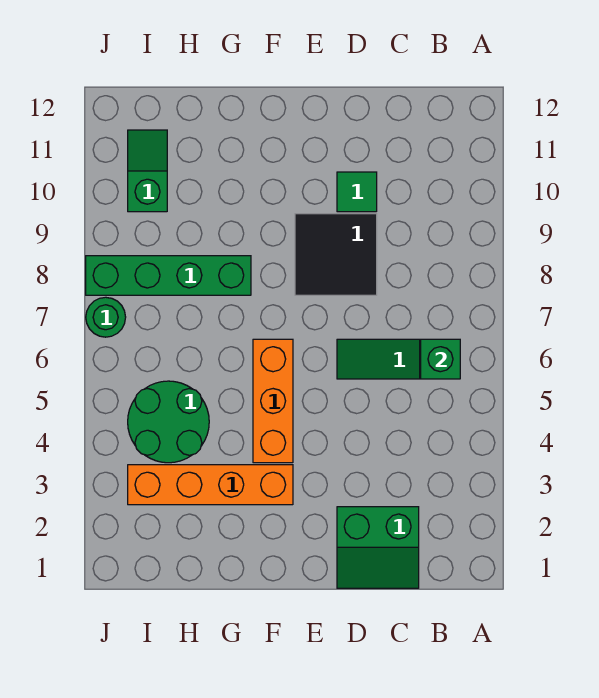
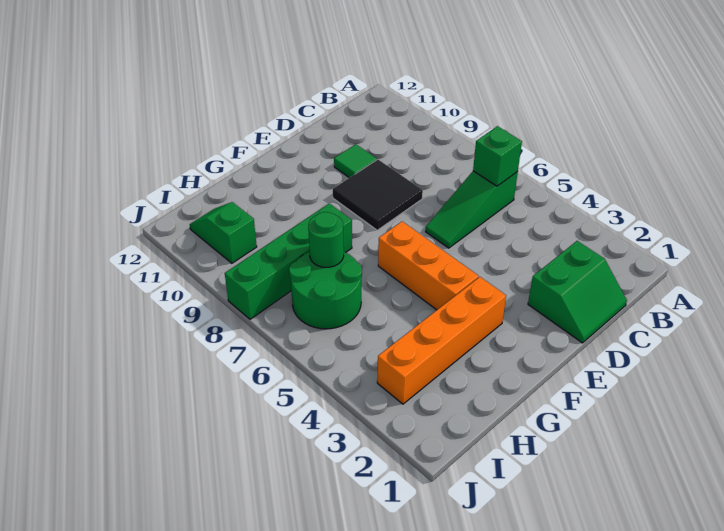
green round brick H4:I5 level 1 -> green round brick H6:I7 level 1
green round brick J7 level 1 -> green round brick H7 level 2

